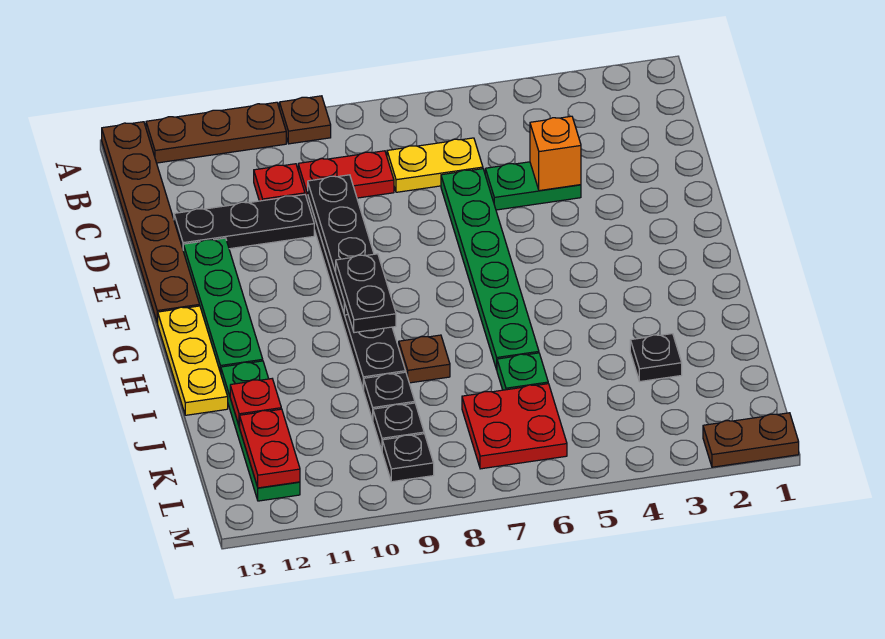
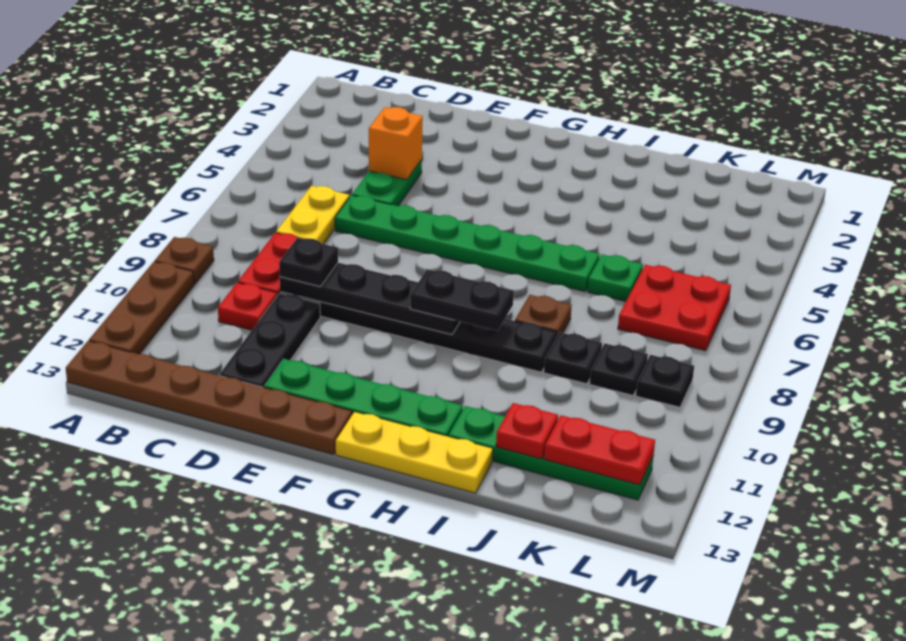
black plate J3 level 1 -> black plate D9 level 3
brown plate M1:M2 level 1 -> none

